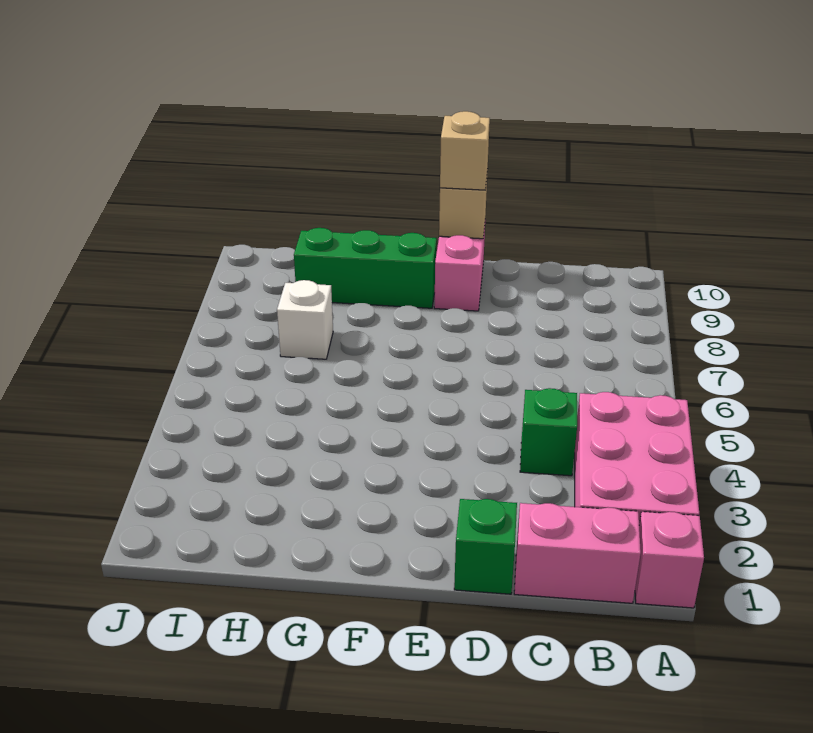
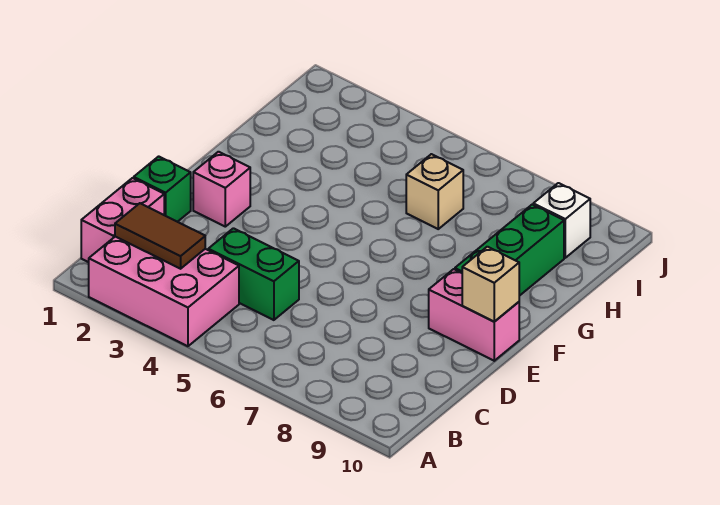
pink brick A1 level 1 -> pink brick E2 level 1
none -> brown tile B2:B3 level 2
green brick C4 level 1 -> green brick C4:C5 level 1
tan brick E10 level 3 -> tan brick H6 level 1
white brick H7 level 1 -> white brick I9 level 1

